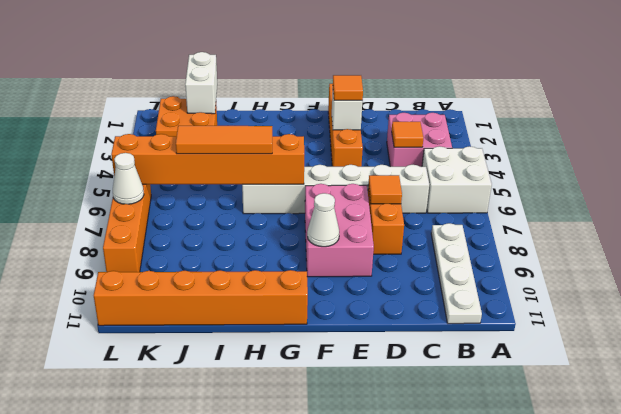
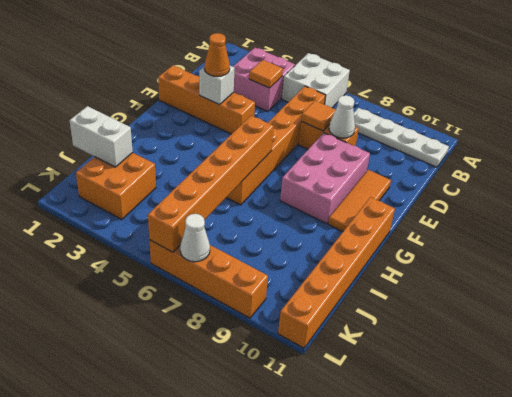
white brick C6:H6 level 1 -> orange brick C6:H6 level 1
orange tile E3 level 3 -> orange cone E3 level 3
pink brick E7:F9 level 1 -> pink brick E8:G9 level 1
white cone F9 level 2 -> white cone D8 level 2
orange tile H6:J6 level 3 -> orange tile E10:G10 level 1

